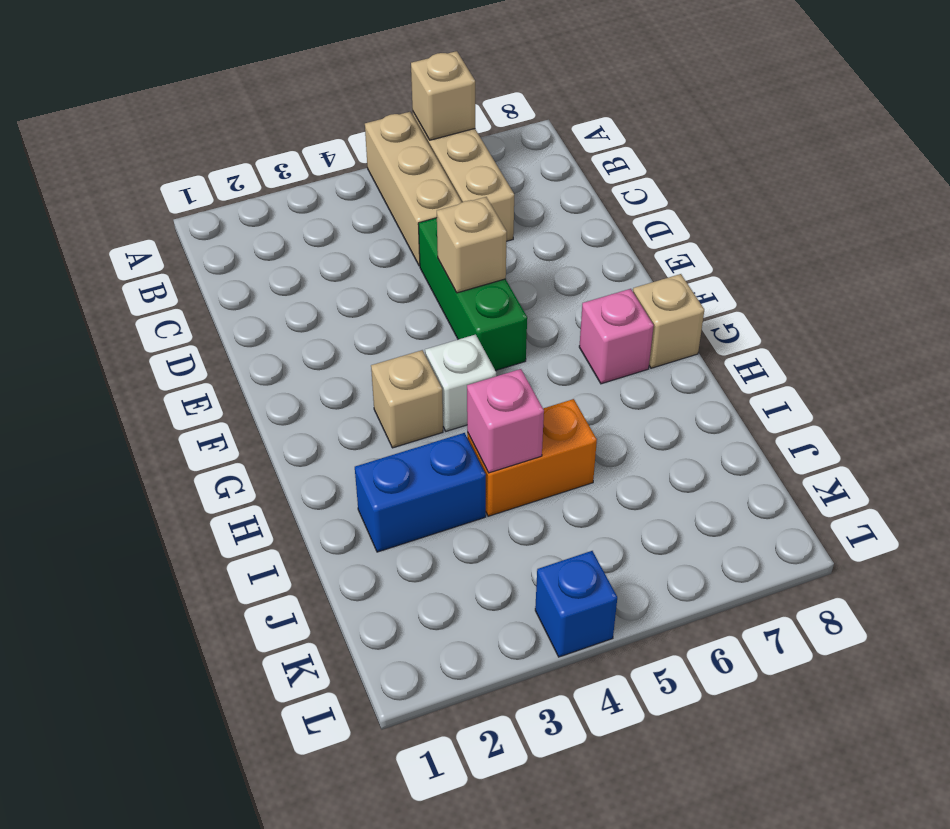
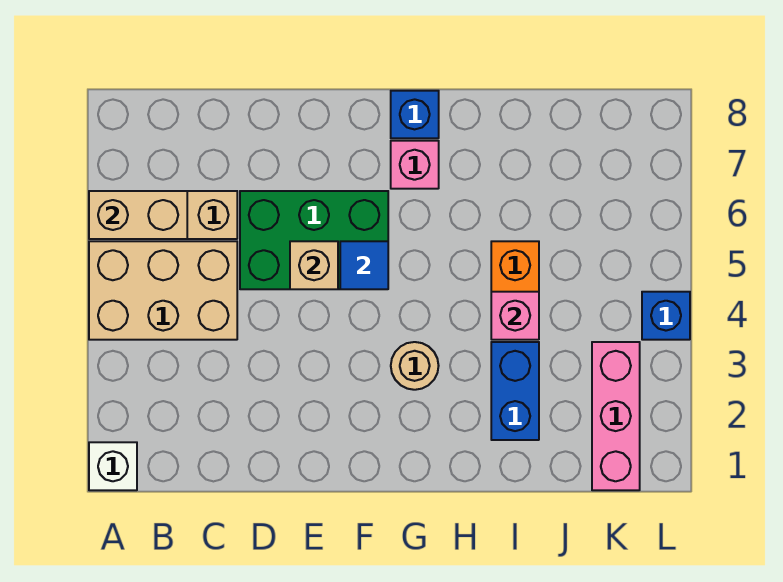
tan brick A5:C5 level 1 -> tan brick A4:C5 level 1
tan brick A6 level 2 -> tan brick A6:B6 level 2
green brick D5:F5 level 1 -> green brick D5:F6 level 1
none -> blue tile F5 level 2
tan brick G3 level 1 -> tan round brick G3 level 1
white brick G4 level 1 -> white brick A1 level 1
tan brick G8 level 1 -> blue brick G8 level 1
none -> pink brick K1:K3 level 1

